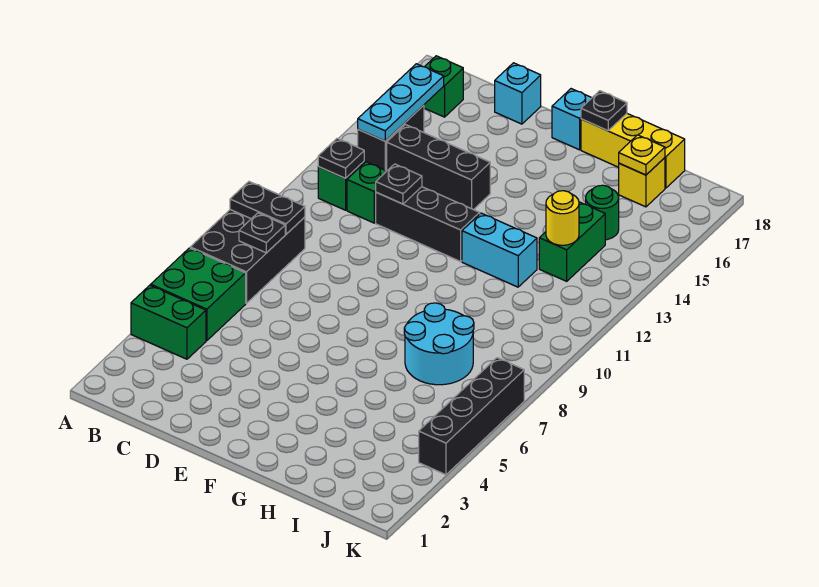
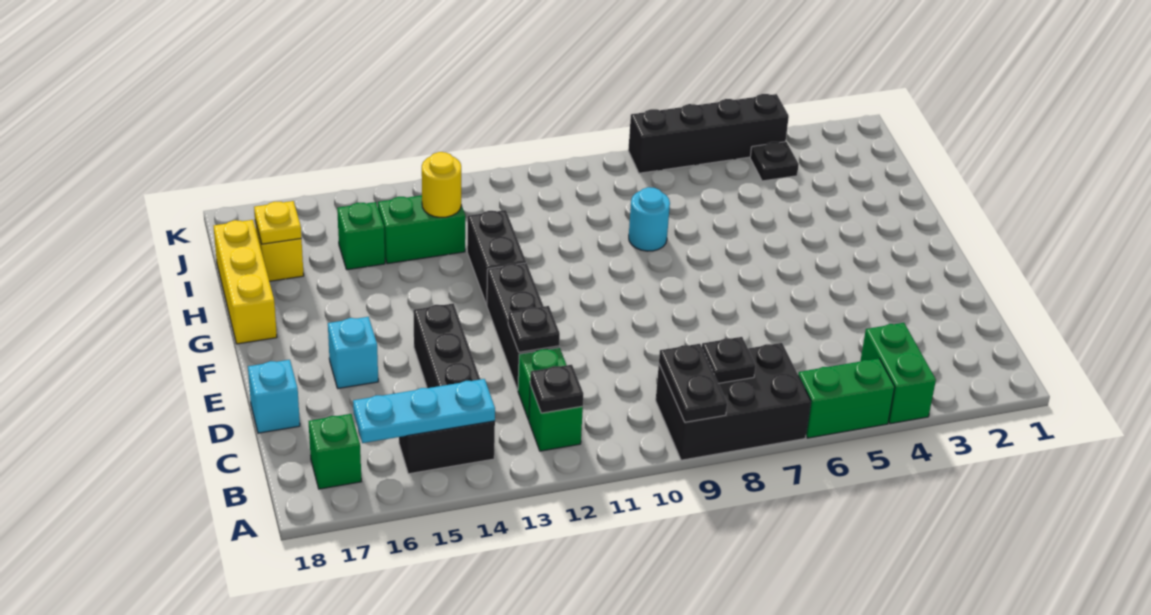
green brick A5:B6 level 1 -> green brick A5:A6 level 1
cyan brick F18 level 1 -> cyan brick E16 level 1
cyan brick G12:H12 level 1 -> black brick G12:H12 level 1
black plate G18 level 2 -> black plate J4 level 1
cyan round brick H7:I8 level 1 -> cyan round brick H8 level 1
green round brick I15 level 1 -> green brick I15 level 1

